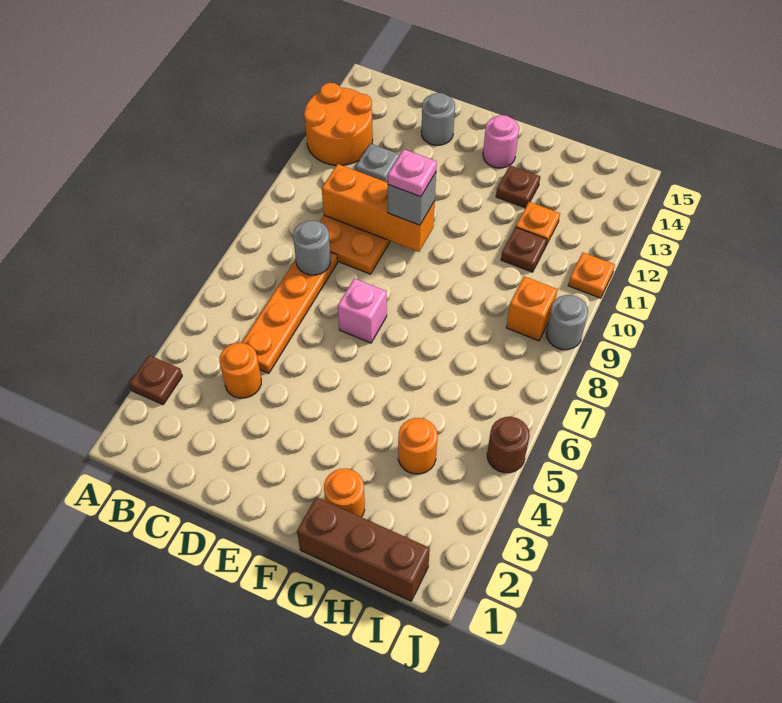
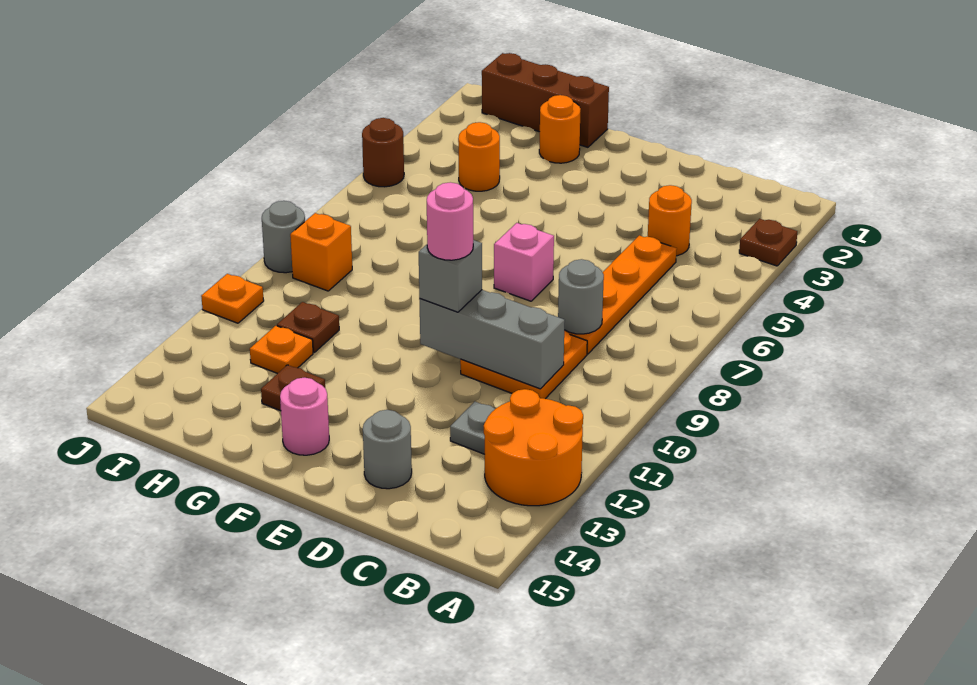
orange brick C10:E10 level 2 -> grey brick C10:E10 level 2
pink plate E10 level 4 -> pink round brick E10 level 4

